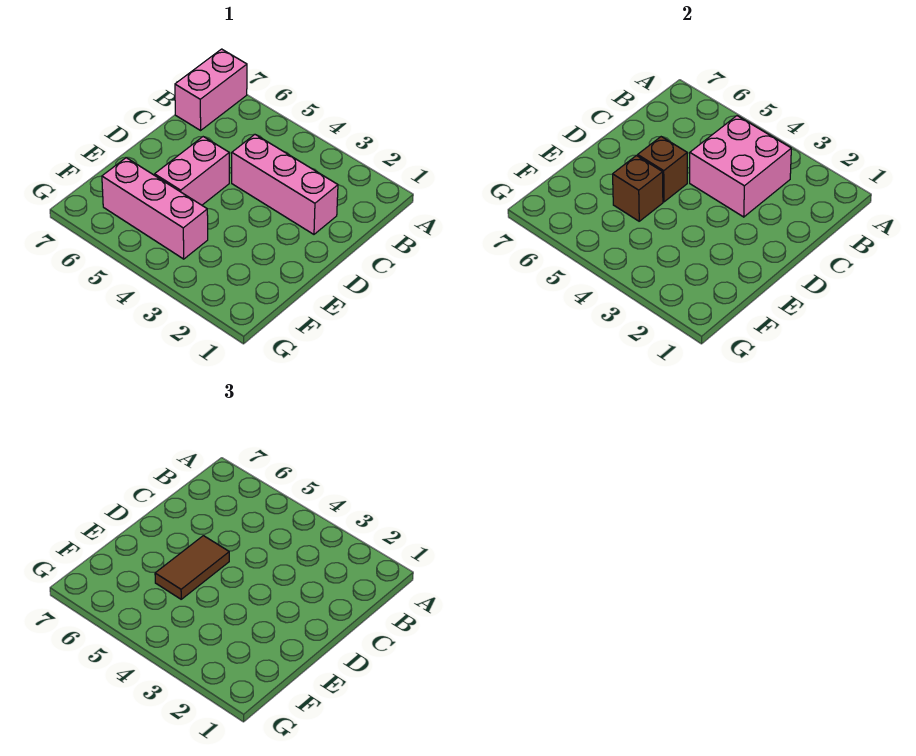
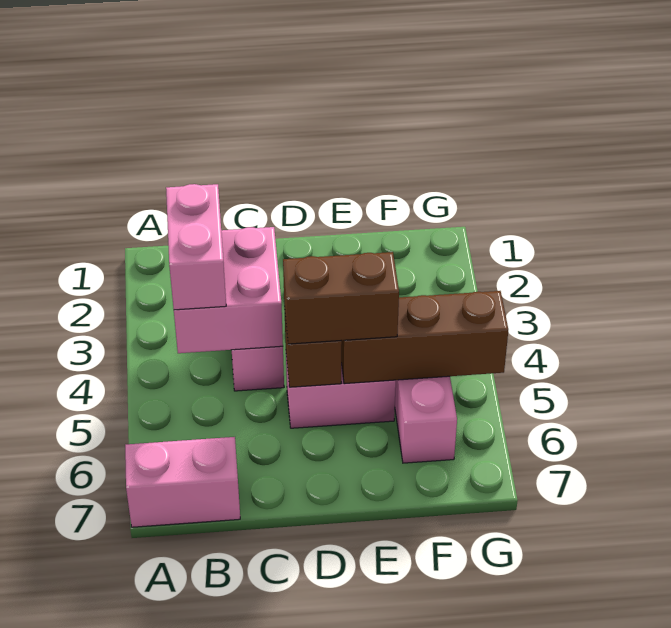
none -> pink brick B3:B4 level 3
brown tile D5:E5 level 3 -> brown brick D5:E5 level 3
brown brick E5 level 2 -> brown brick E5:G5 level 2

